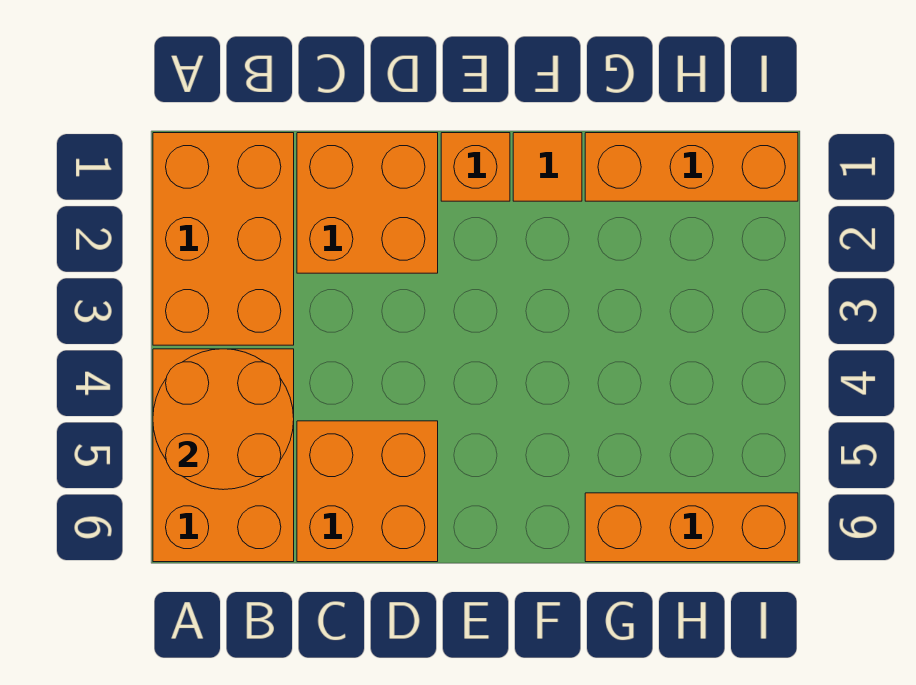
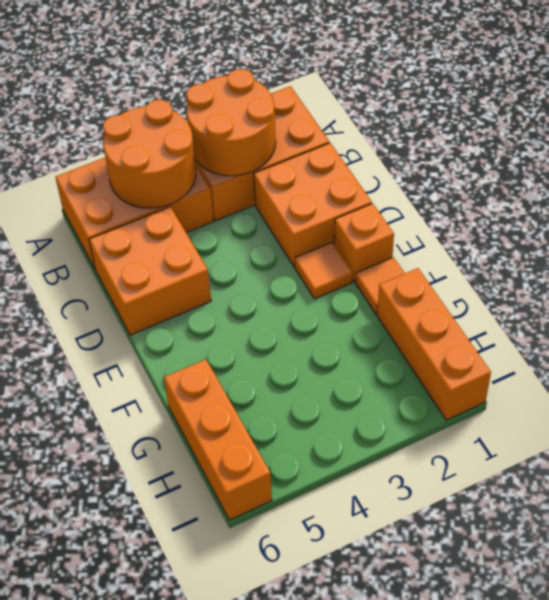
none -> orange round brick A2:B3 level 2
none -> orange tile E2 level 1

